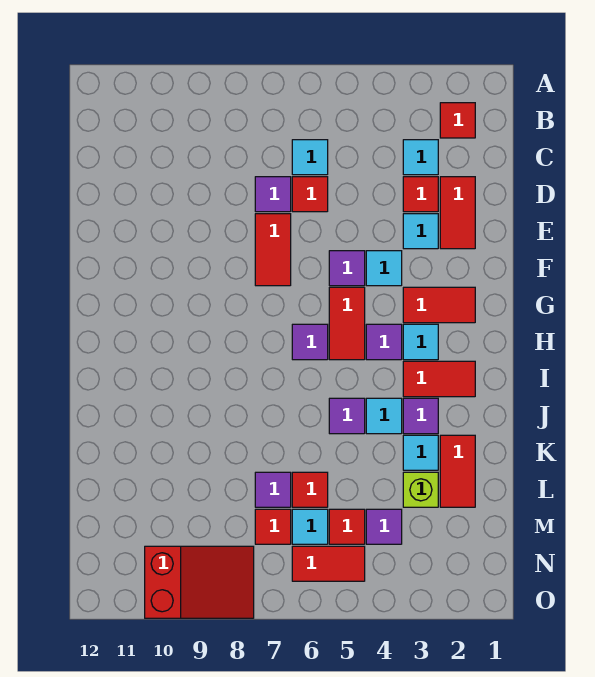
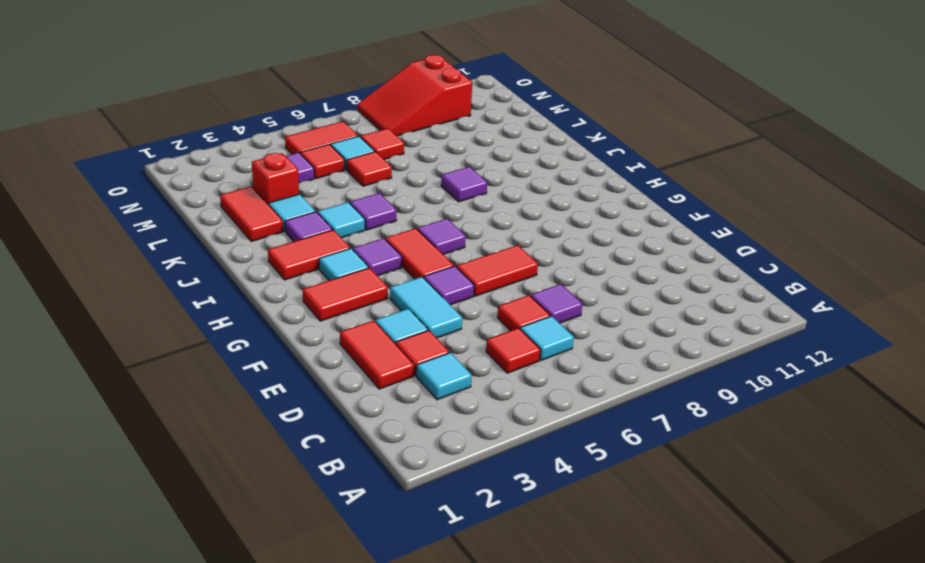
red tile B2 level 1 -> red tile C5 level 1
red tile E7:F7 level 1 -> red tile F6:F7 level 1
cyan tile F4 level 1 -> cyan tile E4:F4 level 1
lime brick L3 level 1 -> red brick L3 level 1
purple tile L7 level 1 -> purple tile J8 level 1

